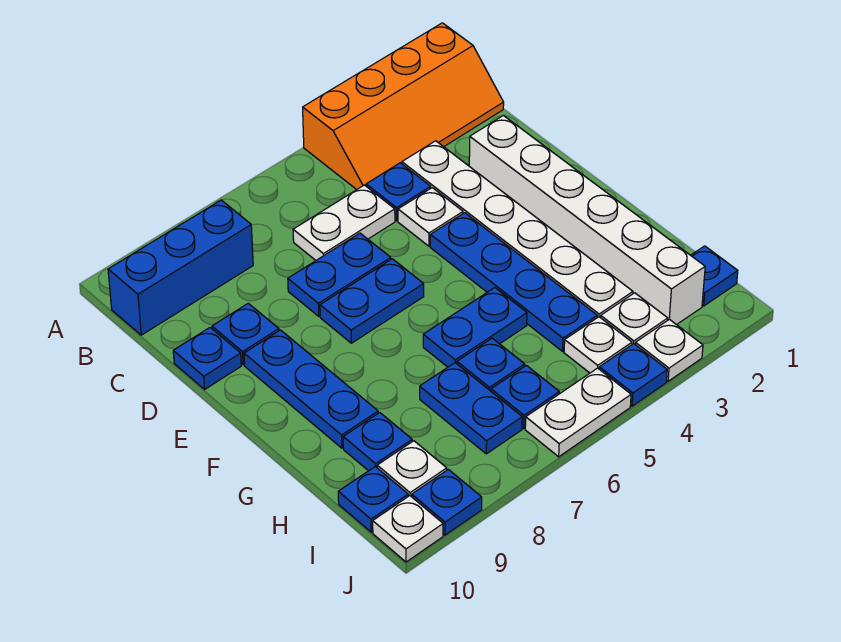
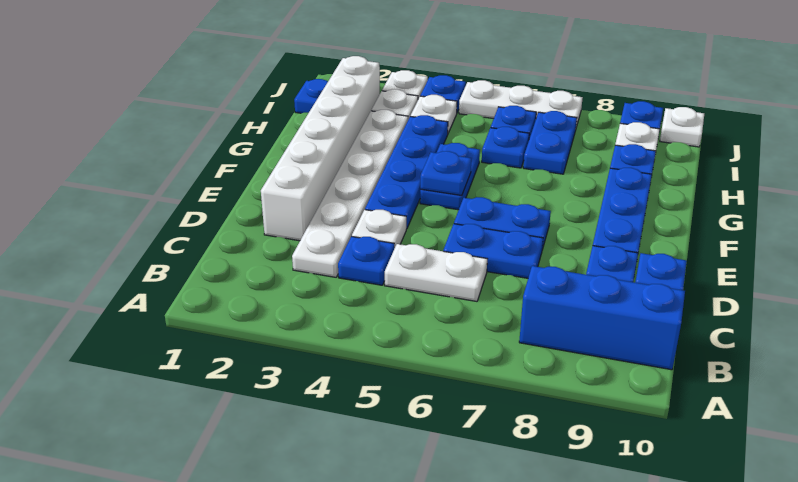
orange slope A1:B4 level 1 top A -> none
blue plate G5:G6 level 1 -> blue plate F5:G5 level 1
blue plate I10 level 1 -> blue plate F5 level 2
white plate J5:J6 level 1 -> white plate J5:J7 level 1

